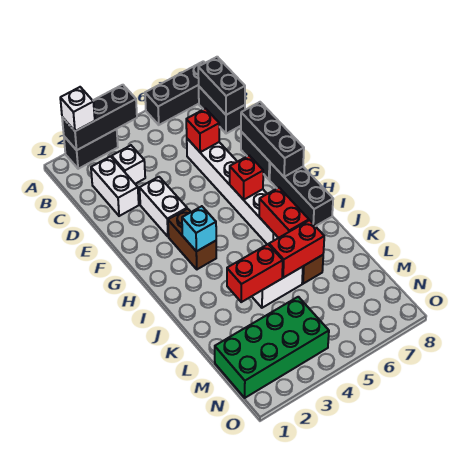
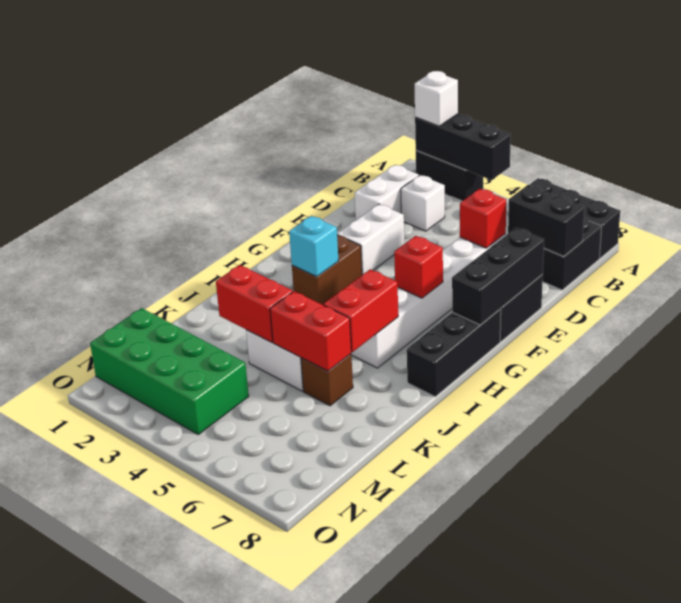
black brick B8:C8 level 2 -> black brick C7:C8 level 2

